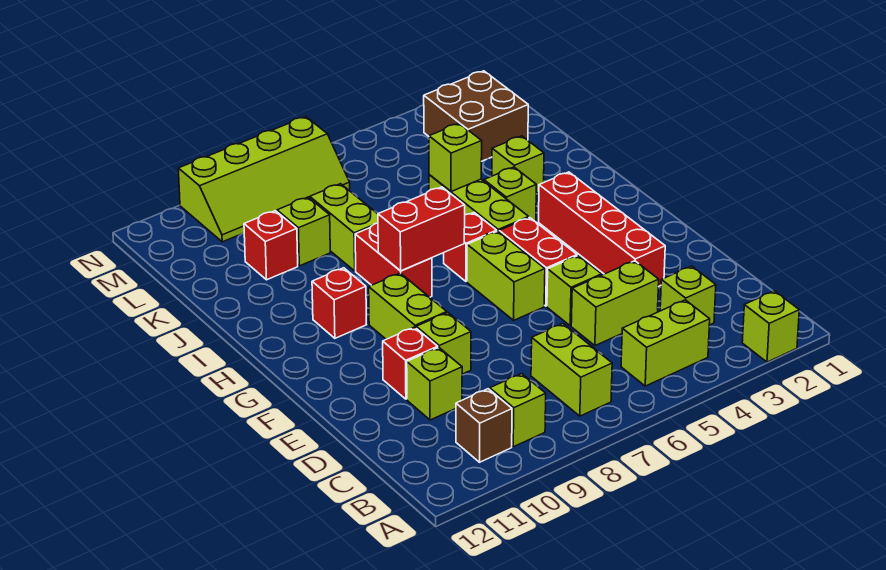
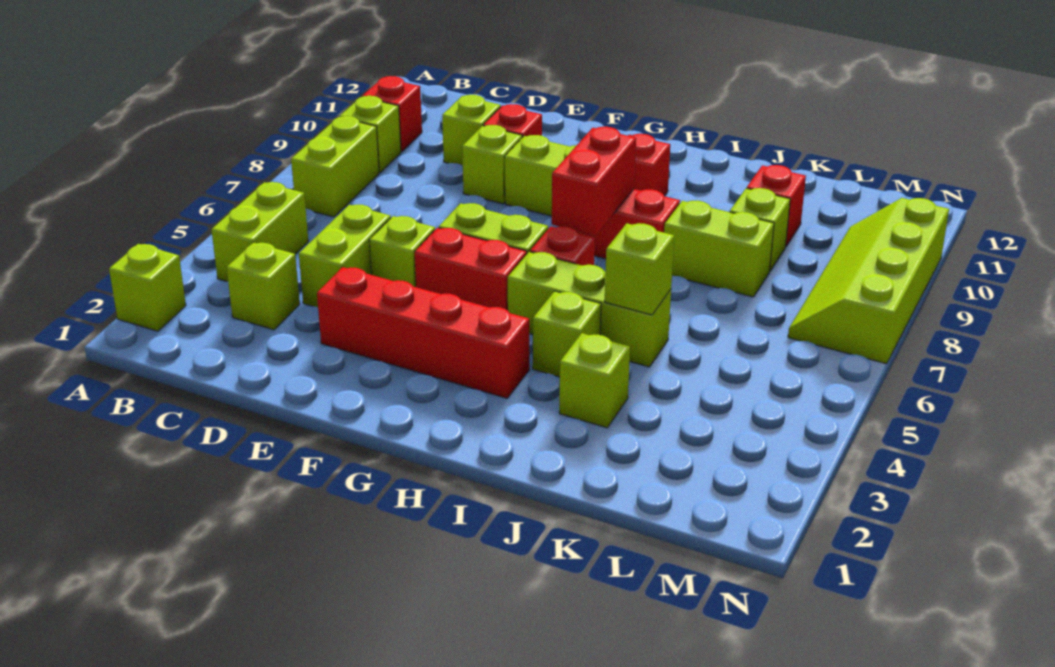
lime brick B7:C7 level 1 -> lime brick B7:B8 level 1
brown brick B10 level 1 -> red brick B10 level 1
brown brick L2:M3 level 1 -> none

